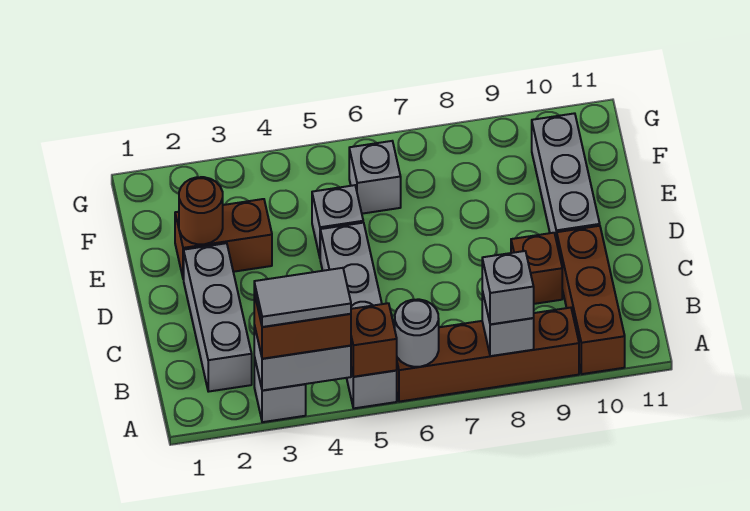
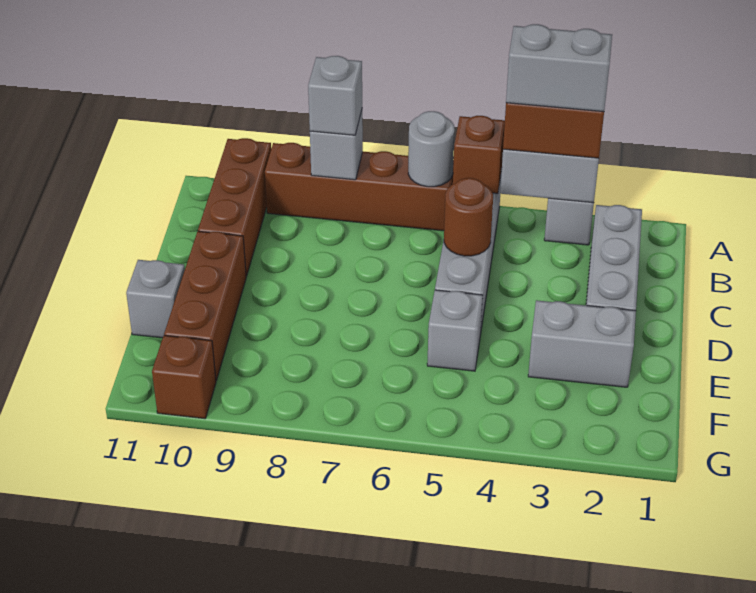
grey tile A3:A4 level 4 -> grey brick A3:A4 level 4
brown brick C9 level 1 -> brown brick G10 level 1
grey brick D10:F10 level 1 -> brown brick D10:F10 level 1
brown brick E2:E3 level 1 -> grey brick E2:E3 level 1
brown round brick E2 level 2 -> brown round brick C5 level 2
grey brick F6 level 1 -> grey brick E11 level 1

